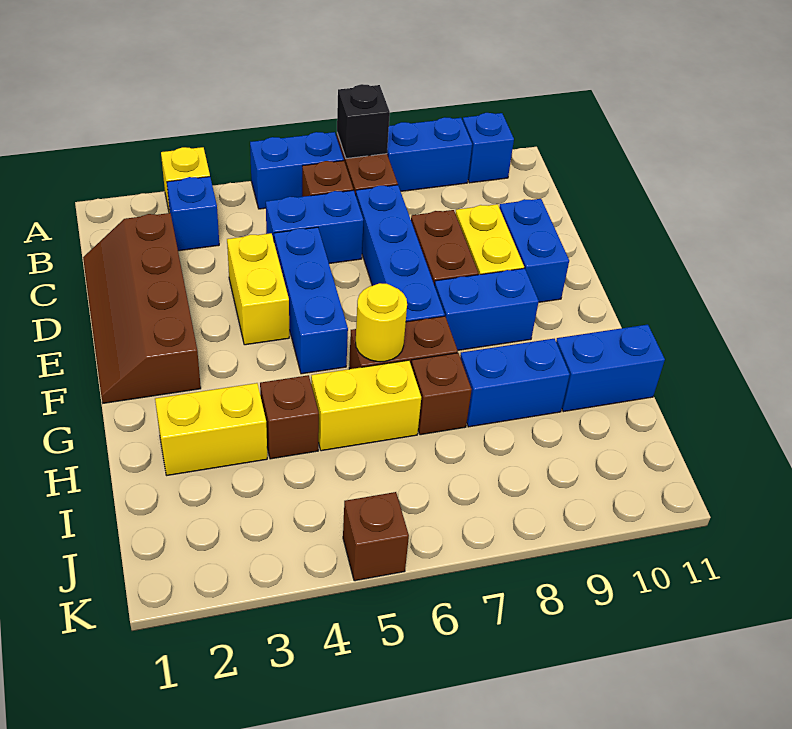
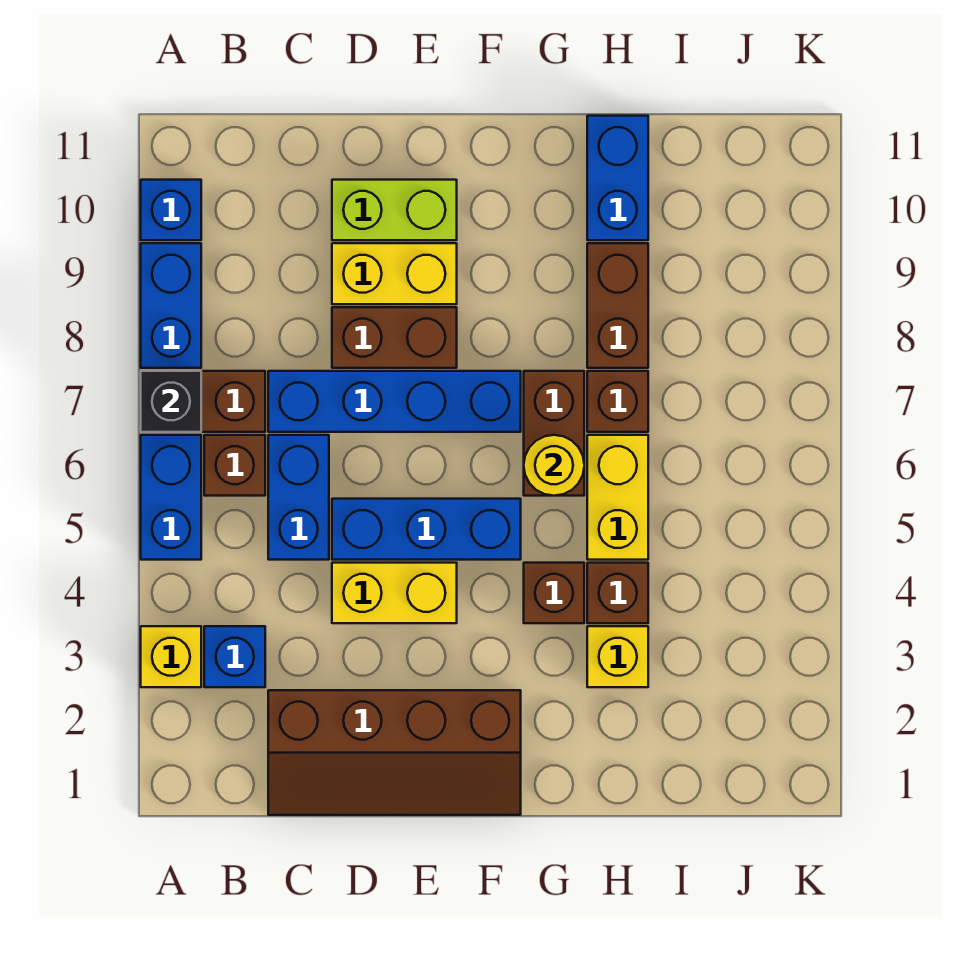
blue brick D10:E10 level 1 -> lime brick D10:E10 level 1
blue brick F8:F9 level 1 -> none
yellow brick H2:H3 level 1 -> yellow brick H3 level 1
blue brick H8:H9 level 1 -> brown brick H8:H9 level 1
brown brick K5 level 1 -> brown brick G4 level 1

